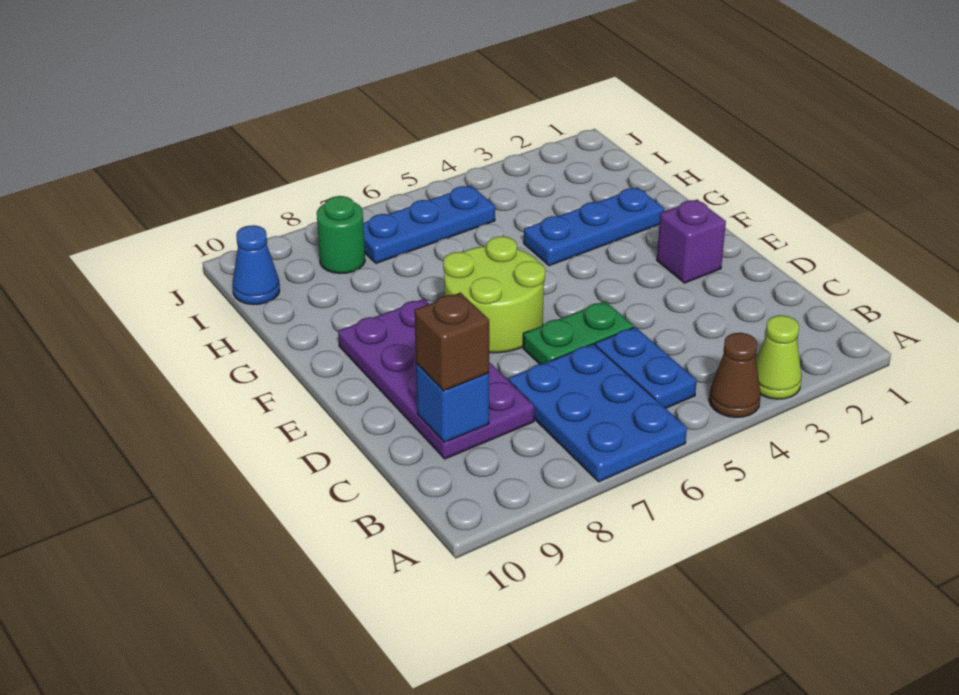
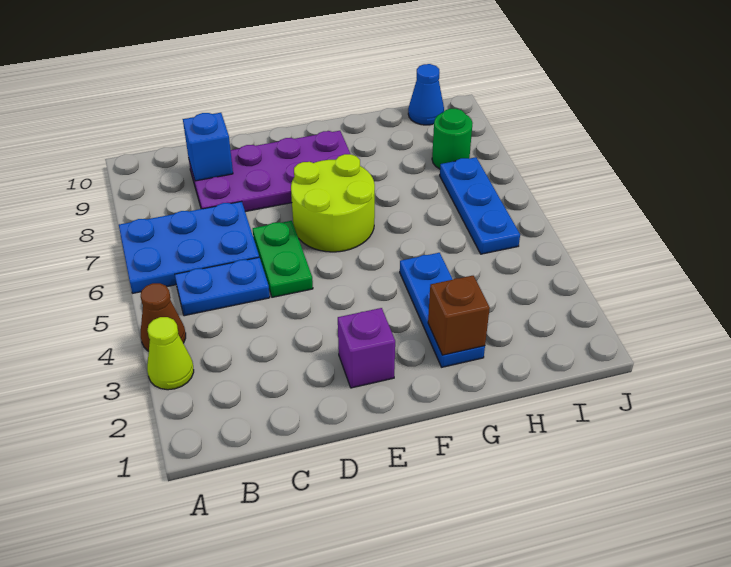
brown brick C9 level 3 -> brown brick G2 level 2

